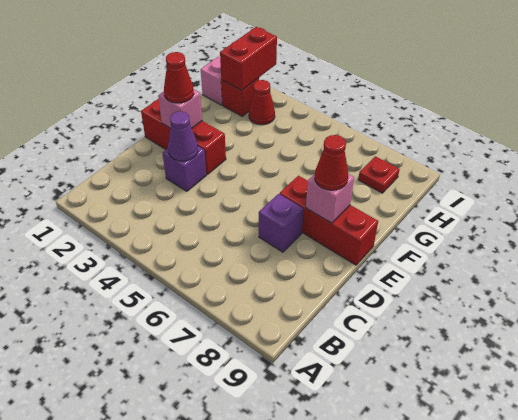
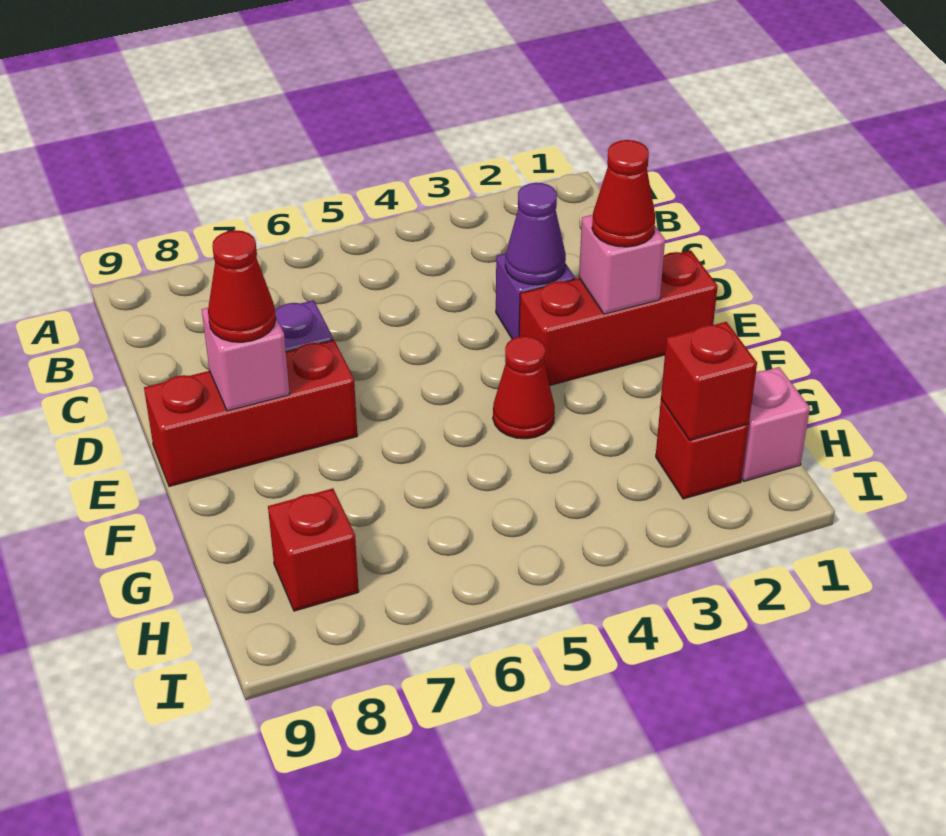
red brick H2:I2 level 2 -> red brick H2 level 2
red cone H3 level 1 -> red cone F4 level 1
red plate H8 level 1 -> red brick H8 level 1

